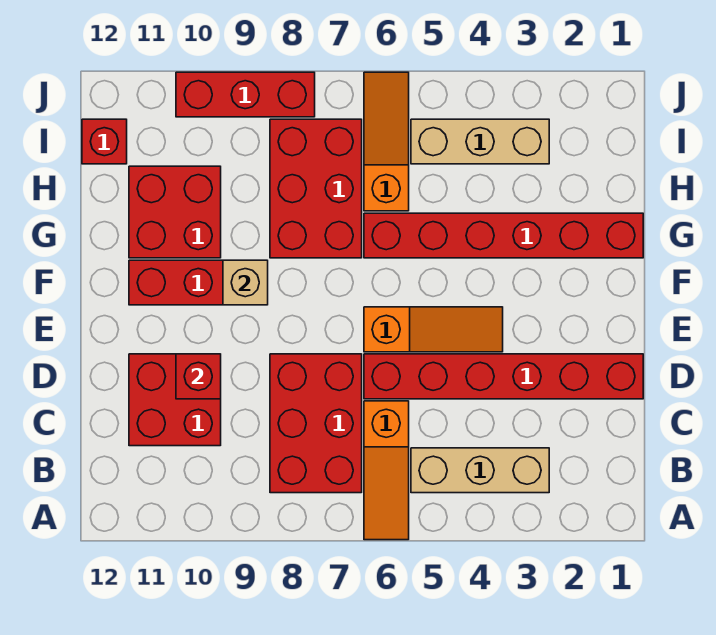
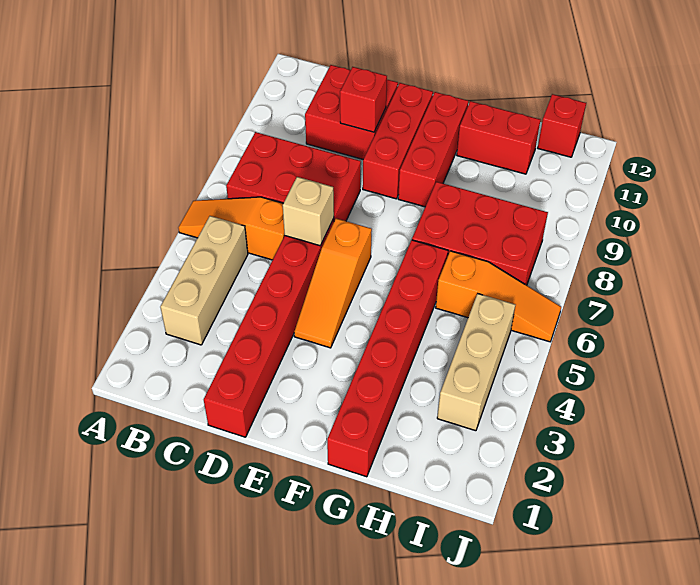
tan brick F9 level 2 -> tan brick D6 level 2
red brick G10:H11 level 1 -> red brick G11:H11 level 1
red brick J8:J10 level 1 -> red brick E9:E11 level 1

